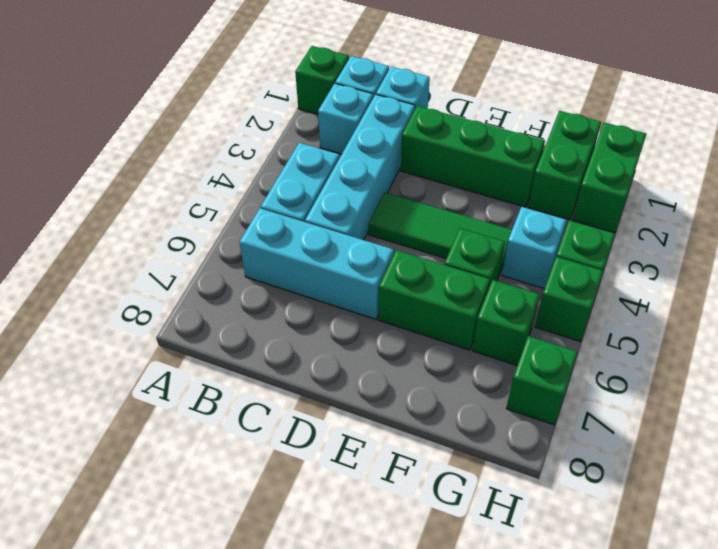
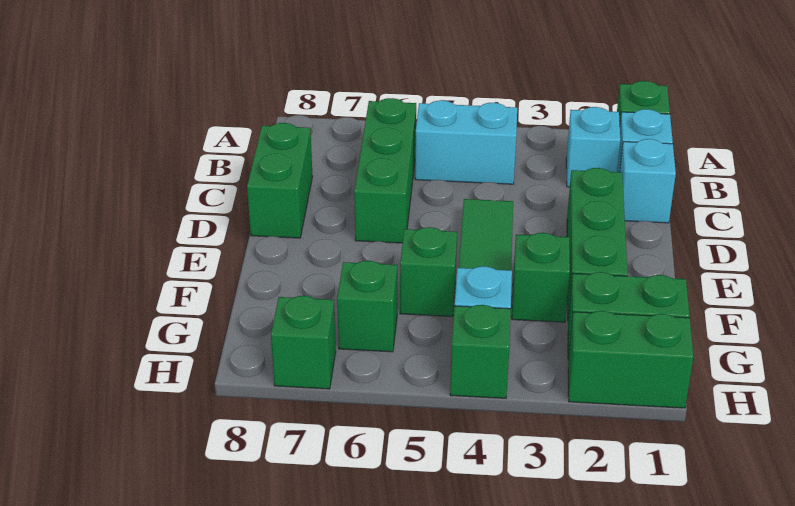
cyan brick B6:D6 level 1 -> green brick B6:D6 level 1
cyan brick C2:C5 level 1 -> none
green brick E6:F6 level 1 -> green brick C8:D8 level 1
green brick H5 level 1 -> green brick F3 level 1

